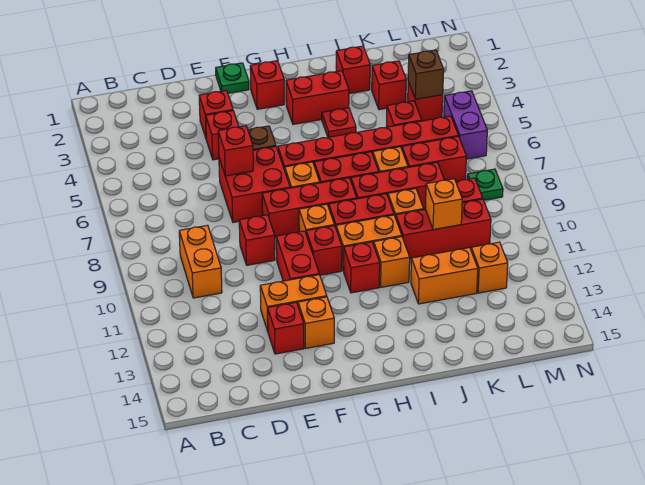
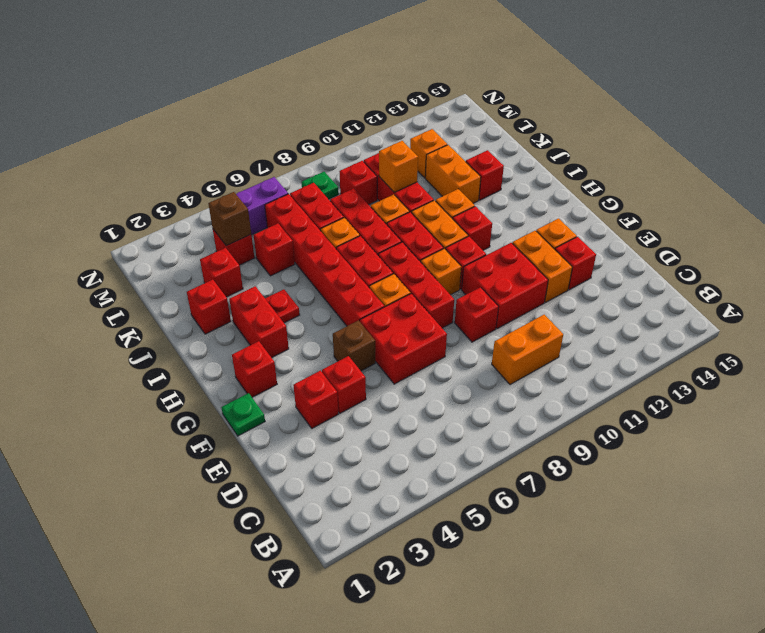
red brick E6 level 2 -> red brick J13 level 1
red brick F10:F11 level 1 -> red brick E10:F11 level 1

